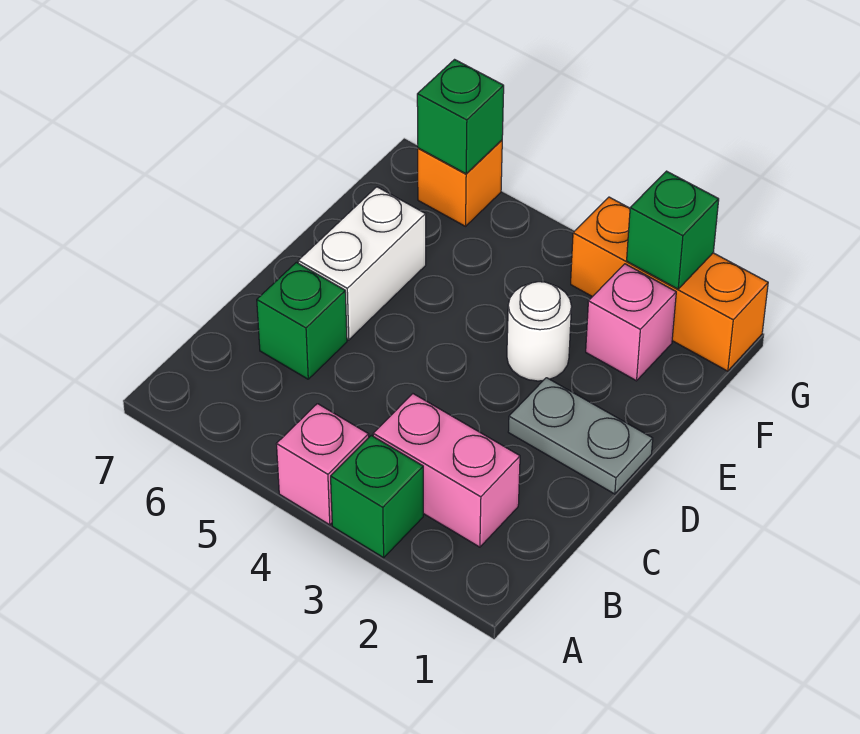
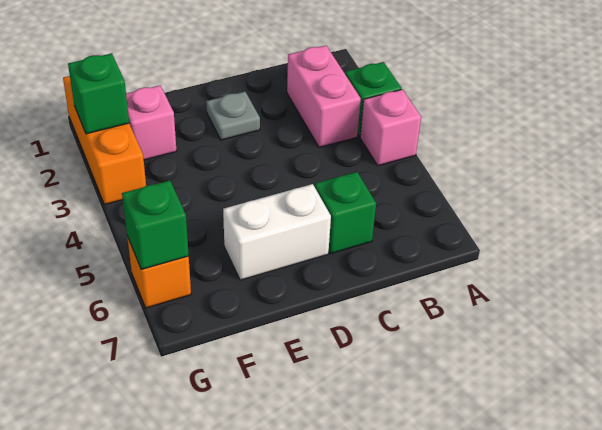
grey plate D1:D2 level 1 -> grey plate D2 level 1
white round brick E3 level 1 -> none

